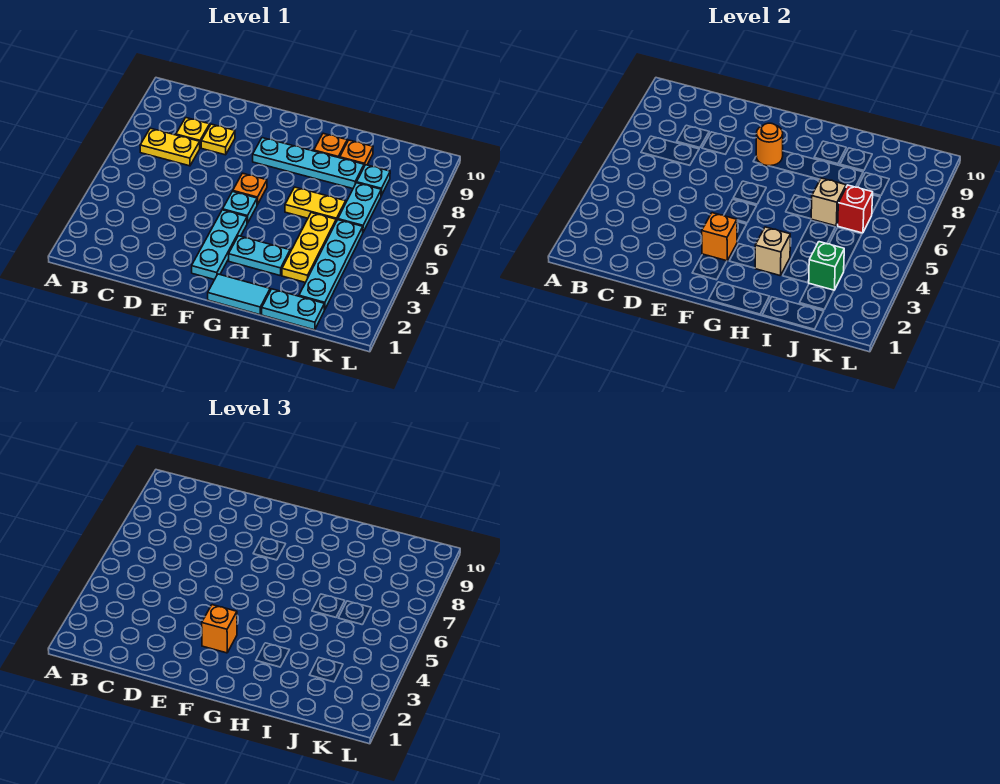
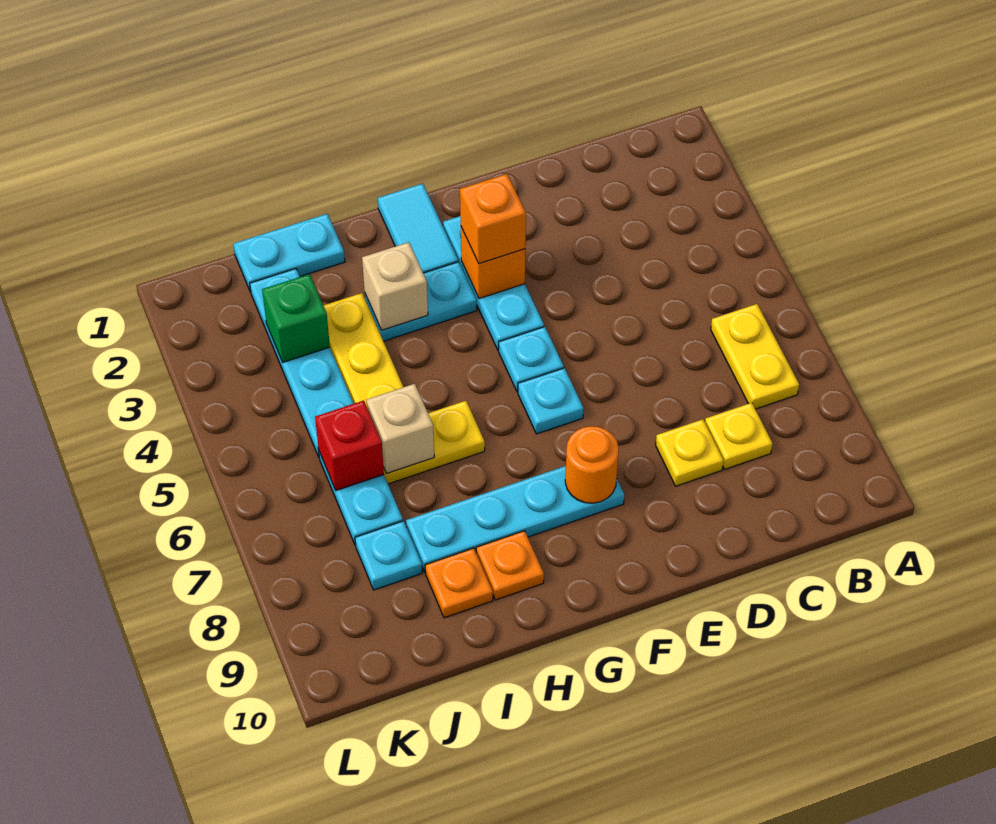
yellow plate B7:C7 level 1 -> yellow plate B6:B7 level 1
orange plate F6 level 1 -> cyan plate F6 level 1
cyan tile G1:H1 level 1 -> cyan tile G1:G2 level 1

